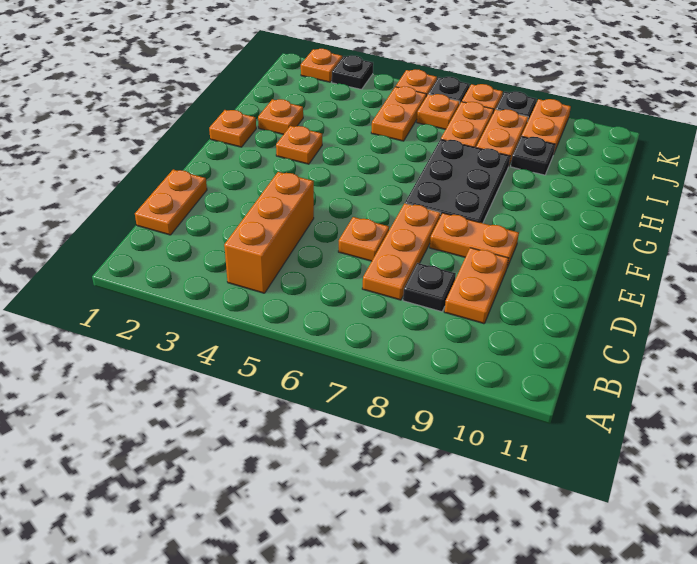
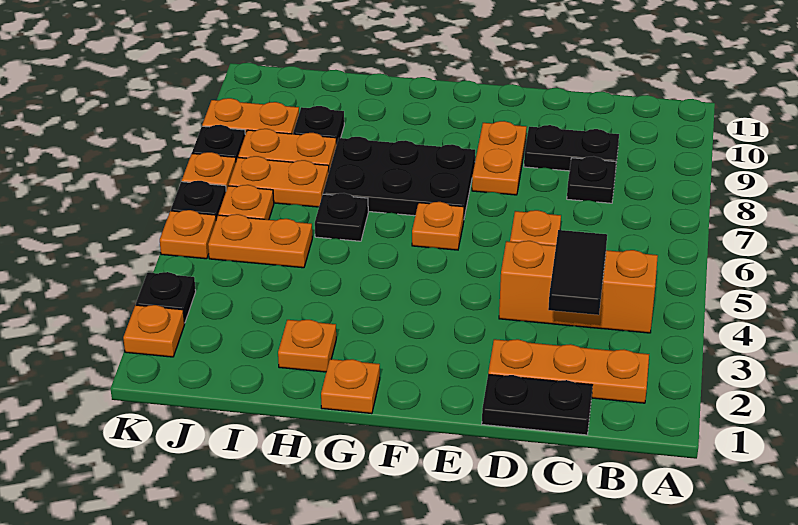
orange plate C1:D1 level 1 -> black plate C1:D1 level 1
none -> black tile C3:C4 level 2
orange plate C7:E7 level 1 -> orange plate B2:D2 level 1
orange plate C9:D9 level 1 -> black plate C9:D9 level 1
orange plate G3 level 1 -> orange plate F6 level 1
none -> black plate H6 level 1

